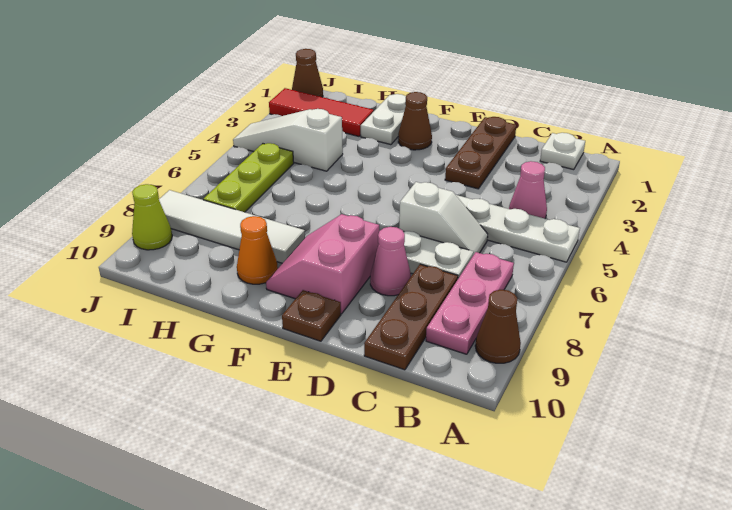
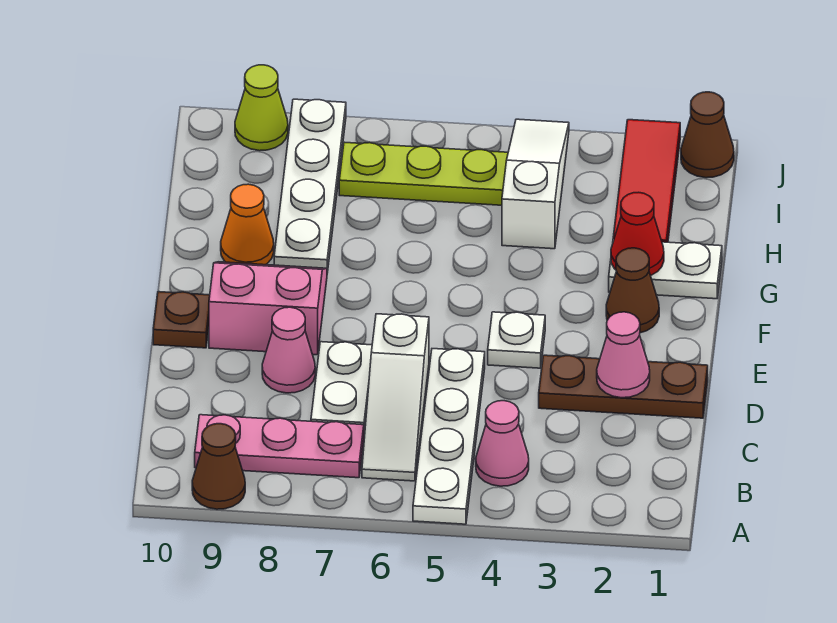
white plate B1 level 1 -> white plate E4 level 1
white slope C6:D6 level 1 top D -> white slope B6:D6 level 1 top D
brown plate C8:C10 level 1 -> none
none -> pink cone D2 level 2
none -> red cone G2 level 2
white tile G8:J8 level 1 -> white plate G8:J8 level 1

